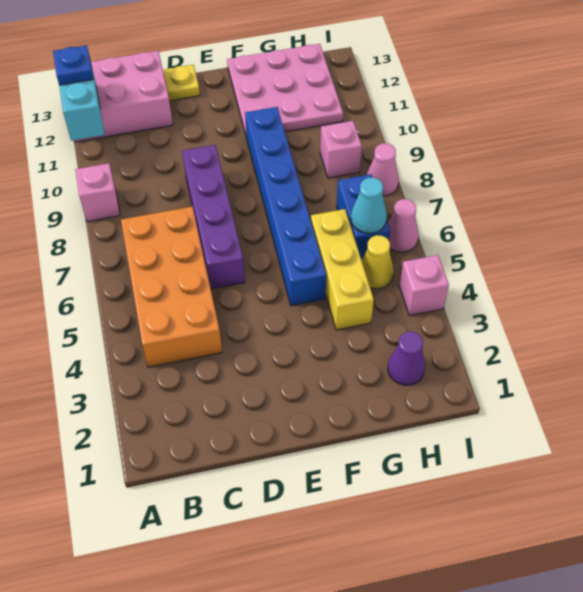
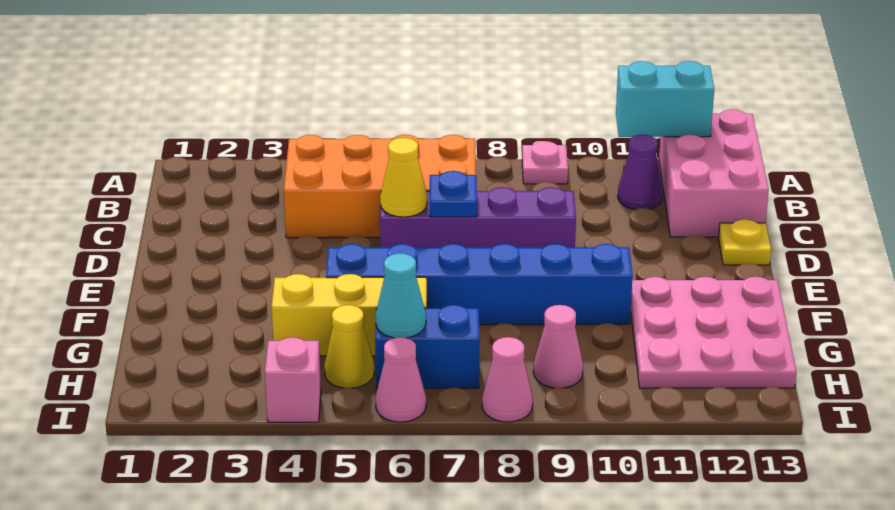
pink brick A9 level 1 -> pink plate A9 level 1
blue plate A12 level 3 -> blue plate D7 level 2
none -> yellow cone D6 level 2
purple cone H2 level 1 -> purple cone B11 level 1
pink brick H9 level 1 -> pink cone H9 level 1

